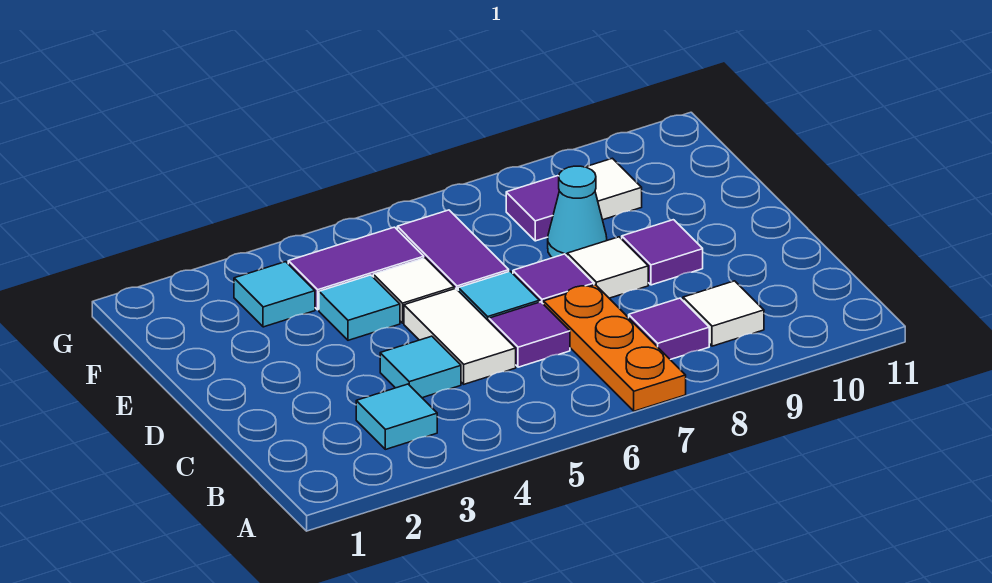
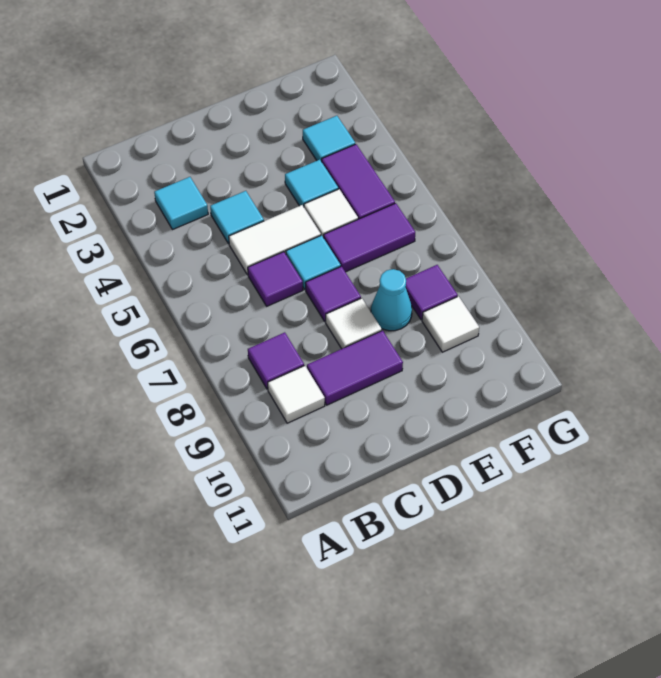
orange plate A7:C7 level 1 -> none
purple tile D9 level 1 -> purple tile C9:D9 level 1

